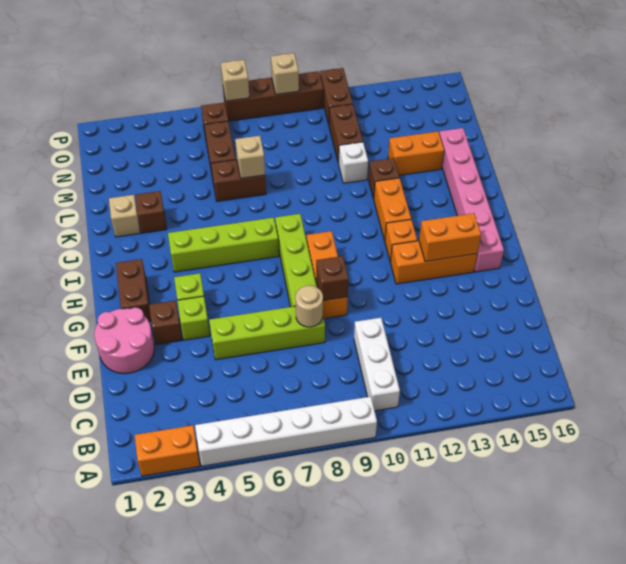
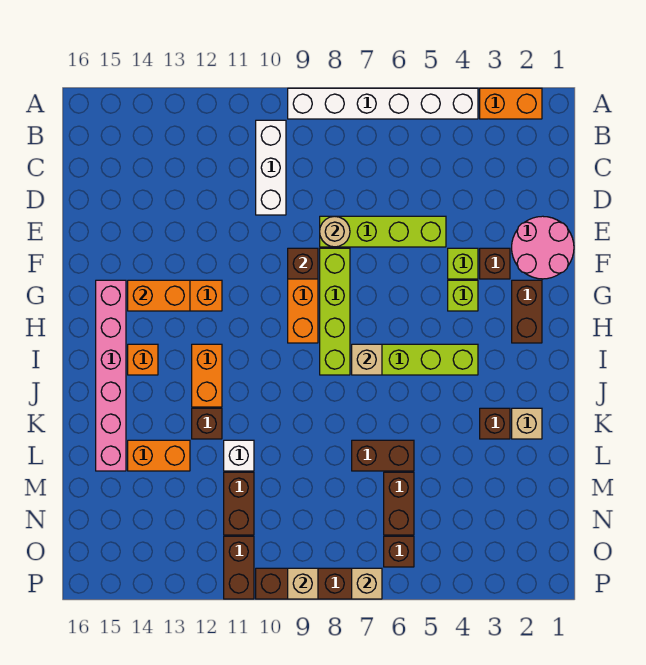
orange brick H12 level 1 -> orange brick I14 level 1
tan brick L7 level 2 -> tan brick I7 level 2

